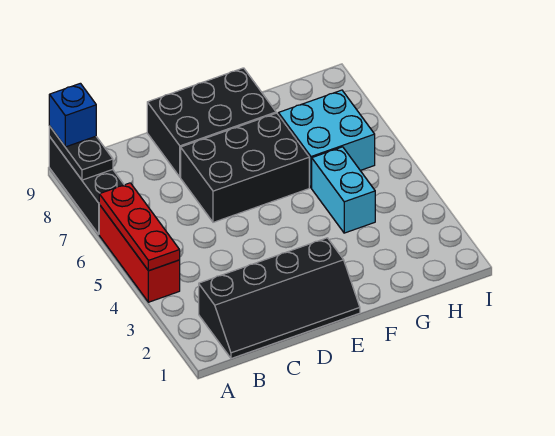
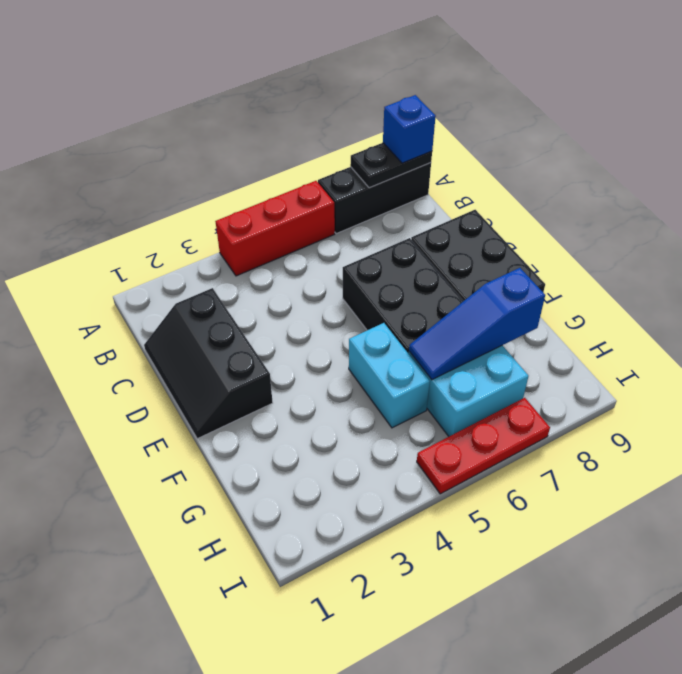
red plate A4:A6 level 2 -> red plate I5:I7 level 1
black slope B1:E2 level 1 top 2 -> black slope C1:E2 level 1 top 2
cyan brick G4:G5 level 1 -> cyan brick F5:G5 level 1
none -> blue slope G6:G8 level 2 top 8

